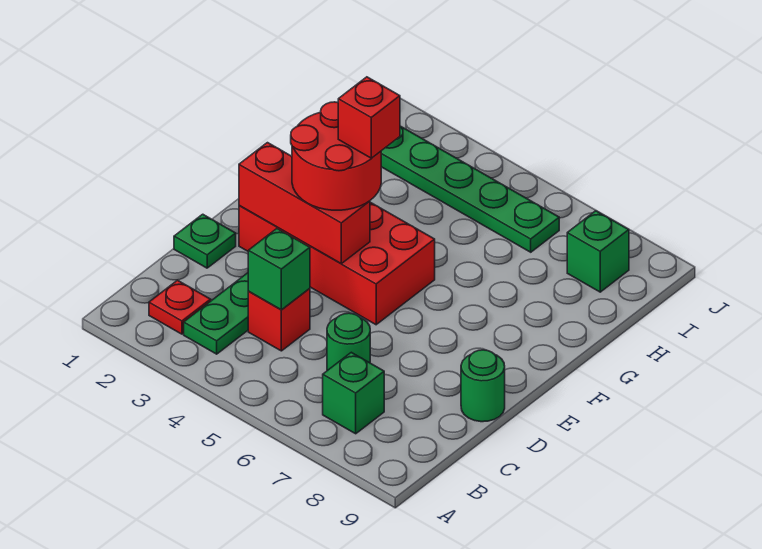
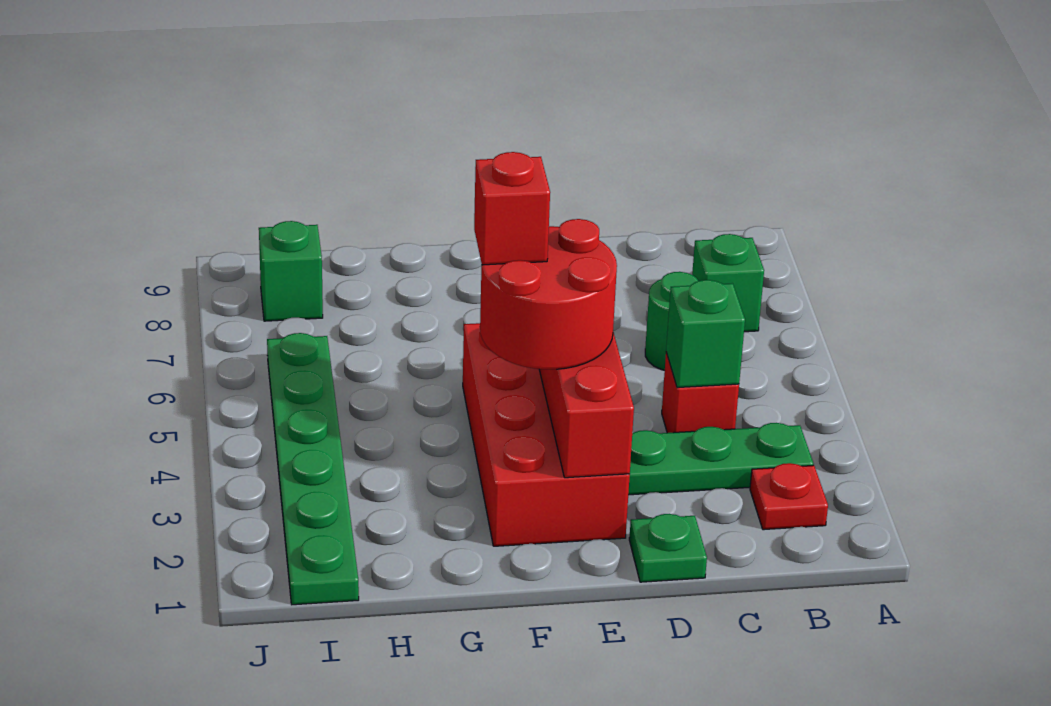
green round brick D9 level 1 -> none

